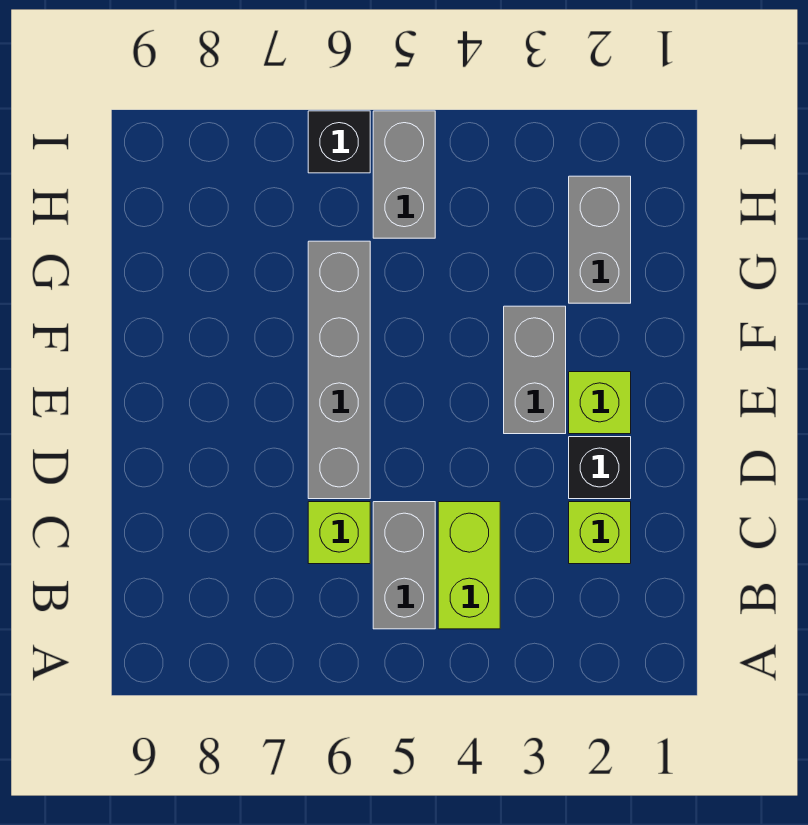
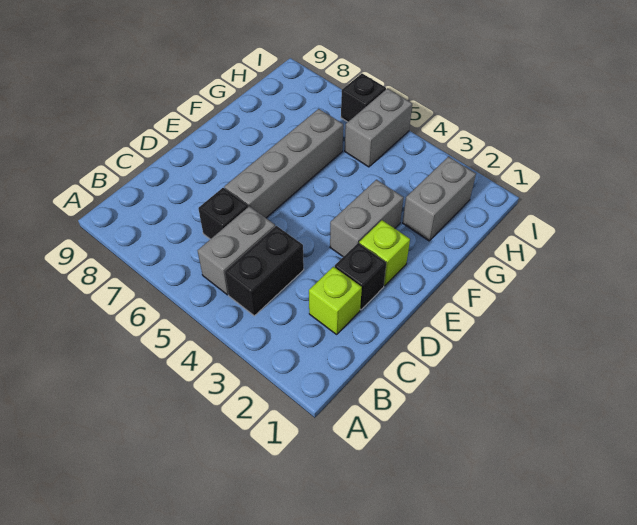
lime brick B4:C4 level 1 -> black brick B4:C4 level 1
lime brick C6 level 1 -> black brick C6 level 1

